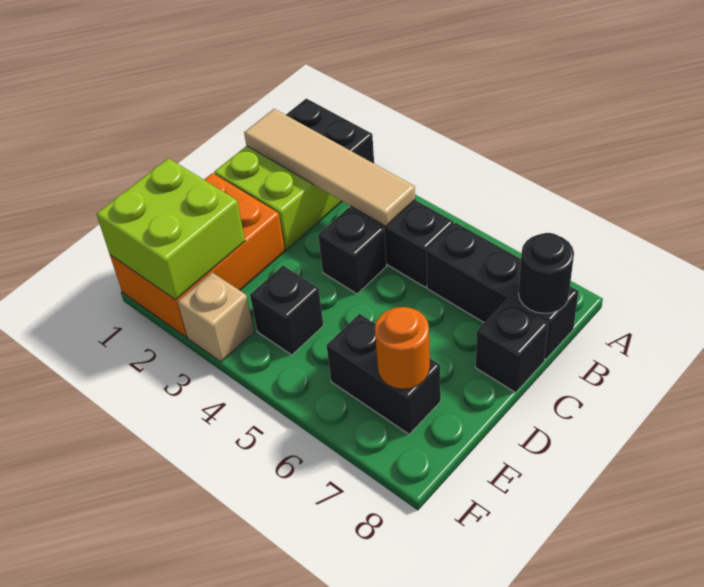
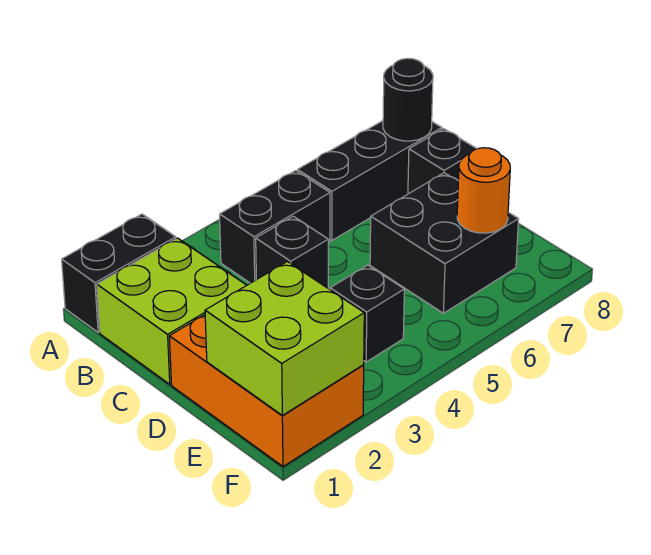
tan tile B1:B4 level 2 -> none
black brick E6:E7 level 1 -> black brick D6:E7 level 1
tan brick F3 level 1 -> none

